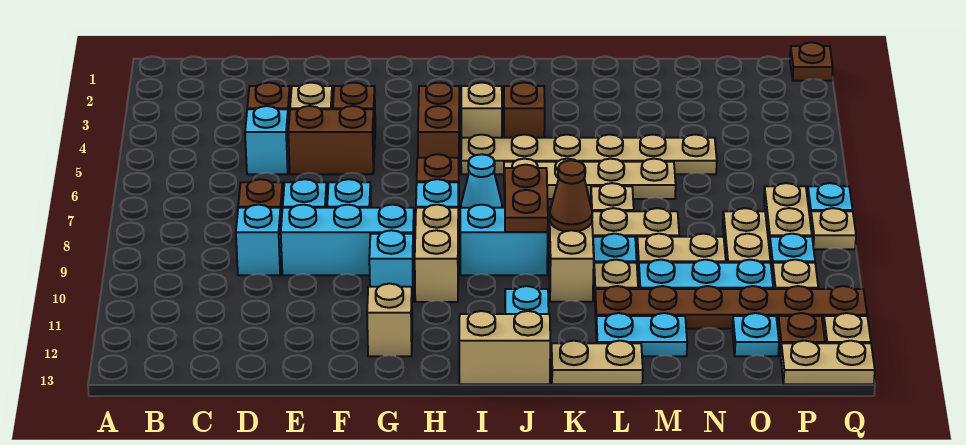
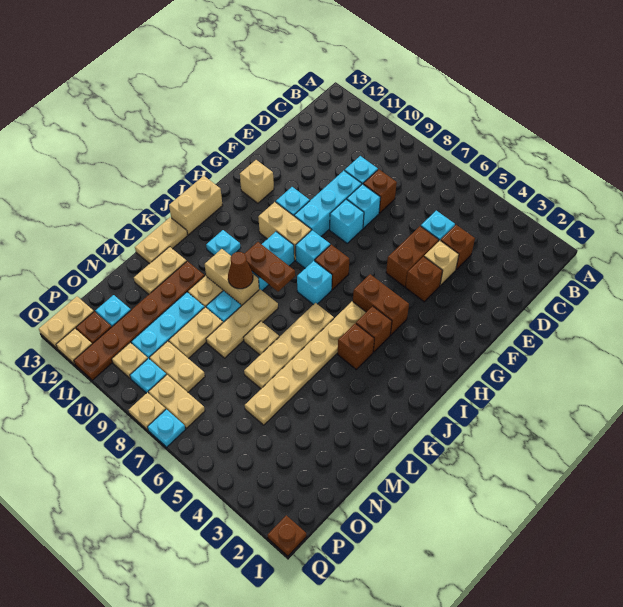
tan brick I4 level 1 -> brown brick I4 level 1
cyan cone I7 level 1 -> cyan brick I7 level 1
cyan plate L12:M12 level 1 -> tan plate L12:M12 level 1

